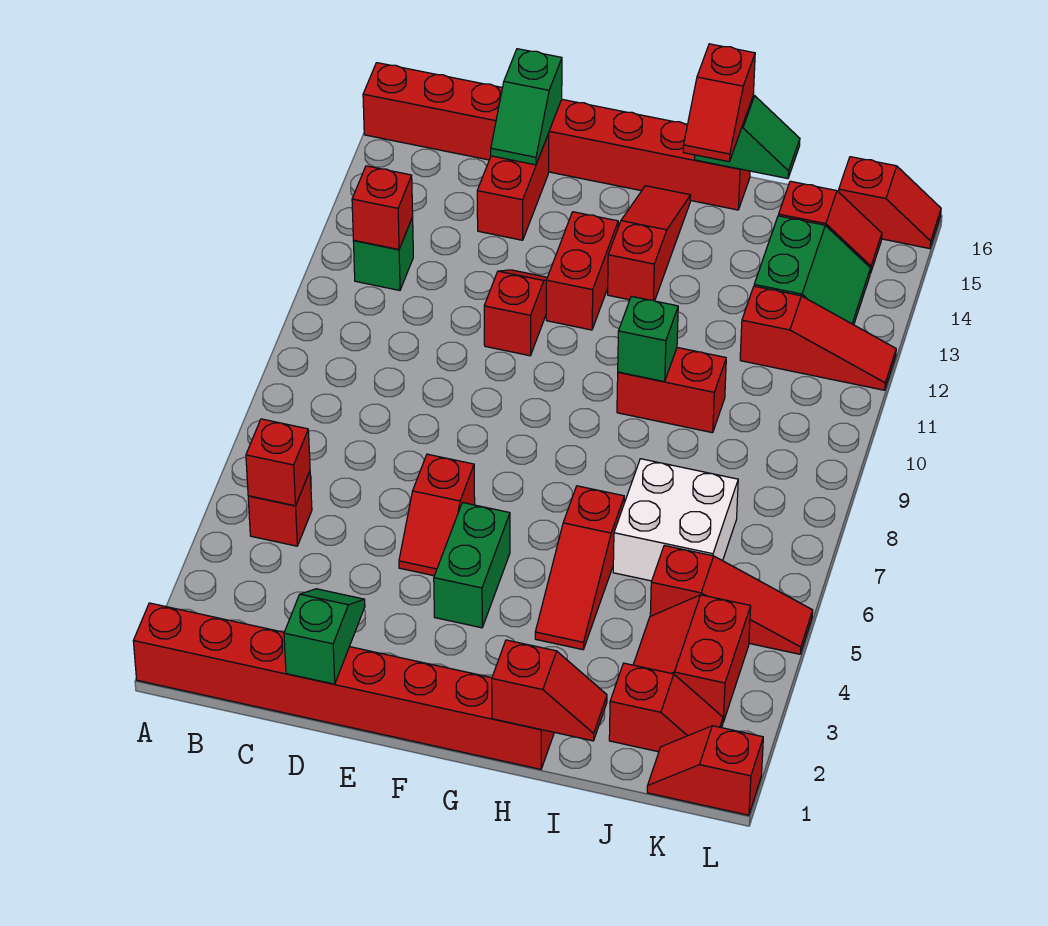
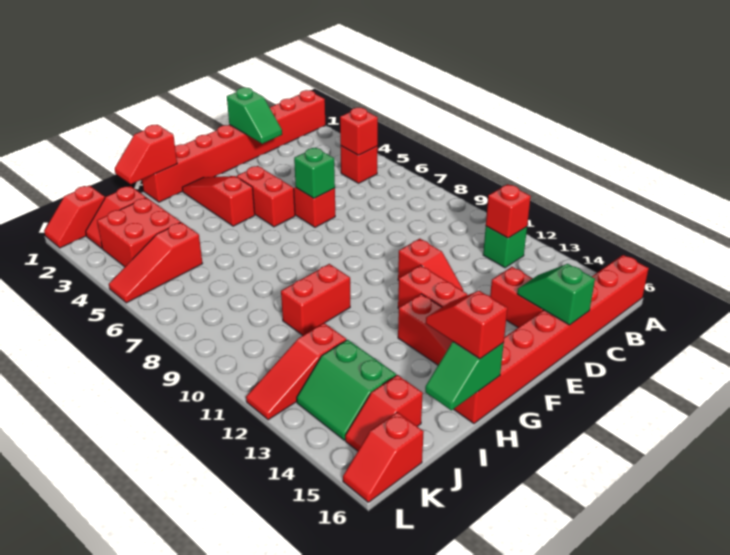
green brick F4:F5 level 1 -> red brick F4:F5 level 1
red slope H4:H6 level 1 top 6 -> red slope G2:G4 level 1 top 4
green brick H10 level 2 -> green brick E6 level 2
white brick I6:J7 level 1 -> none
red slope J3:K4 level 1 top K -> red brick J3:K4 level 1
red slope K1:L1 level 1 top L -> red slope K1:L1 level 1 top K

